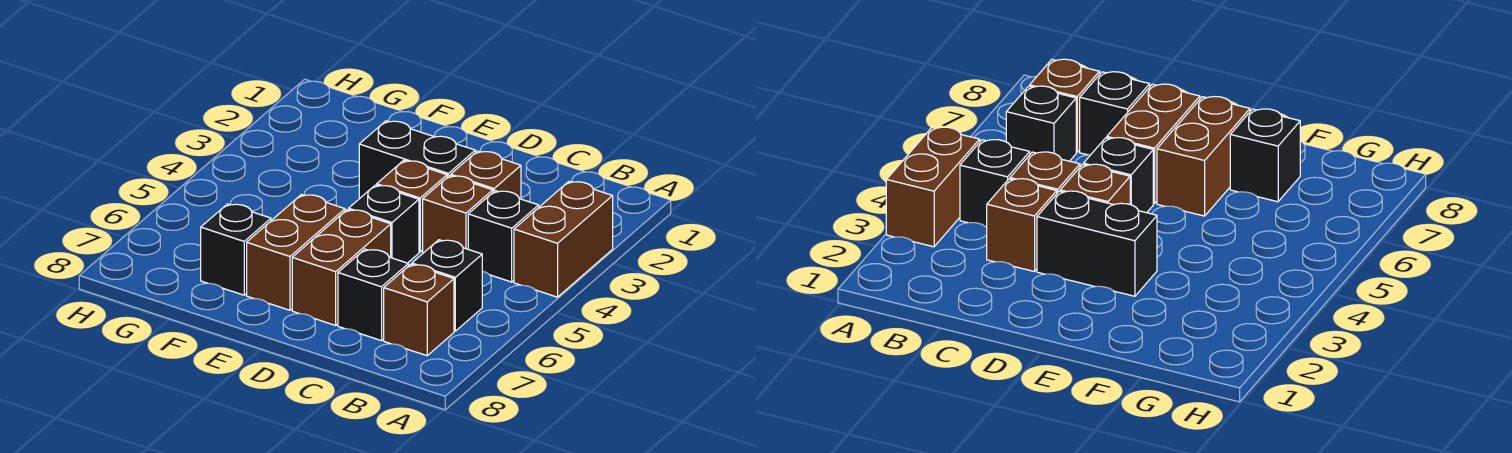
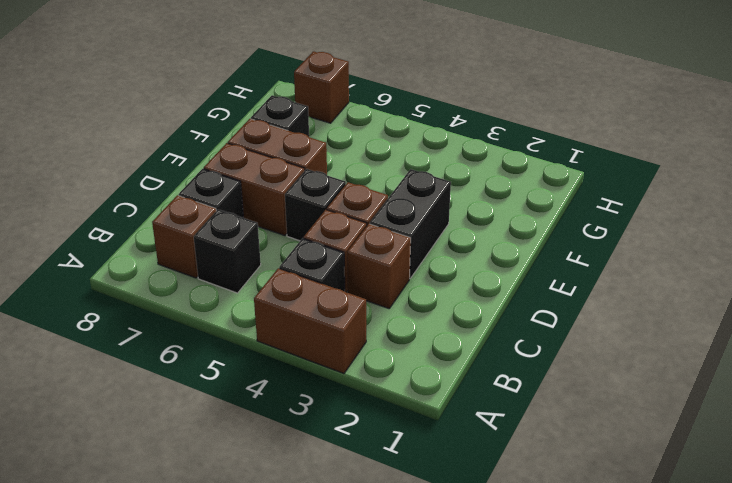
none -> brown brick H7 level 1

